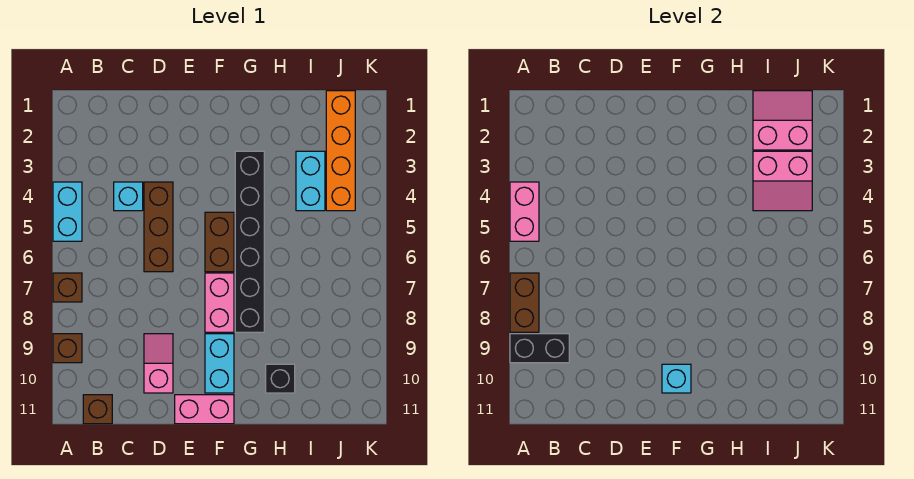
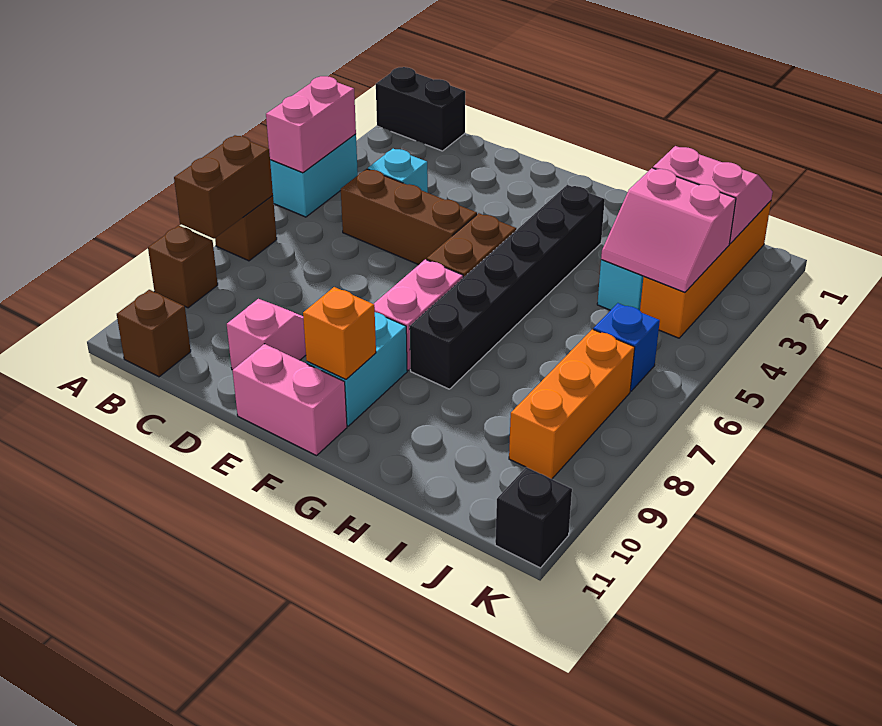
black brick A9:B9 level 2 -> black brick A1:B1 level 1
brown brick D4:D6 level 1 -> brown brick C5:E5 level 1
cyan brick F10 level 2 -> orange brick F10 level 2
black brick H10 level 1 -> black brick K11 level 1
none -> blue brick J6 level 1
none -> orange brick J7:J9 level 1

